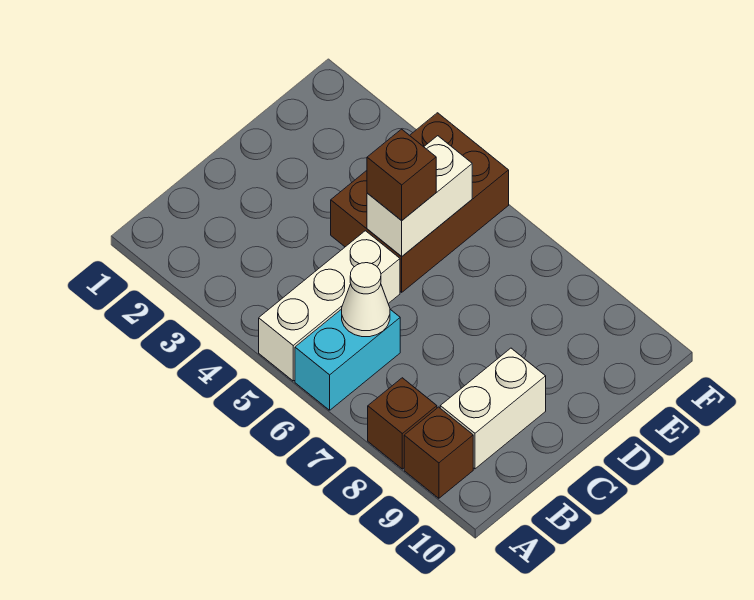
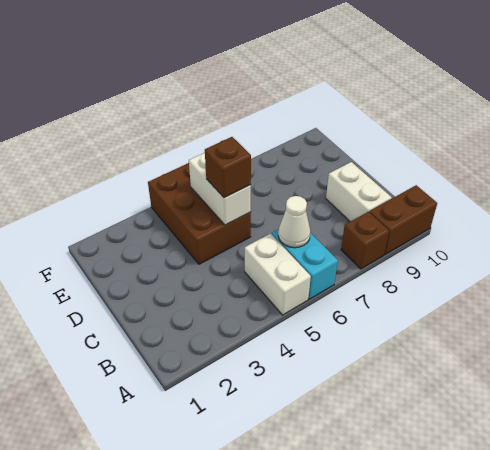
white brick A5:C5 level 1 -> white brick A5:B5 level 1
brown brick A9 level 1 -> brown brick A9:A10 level 1

